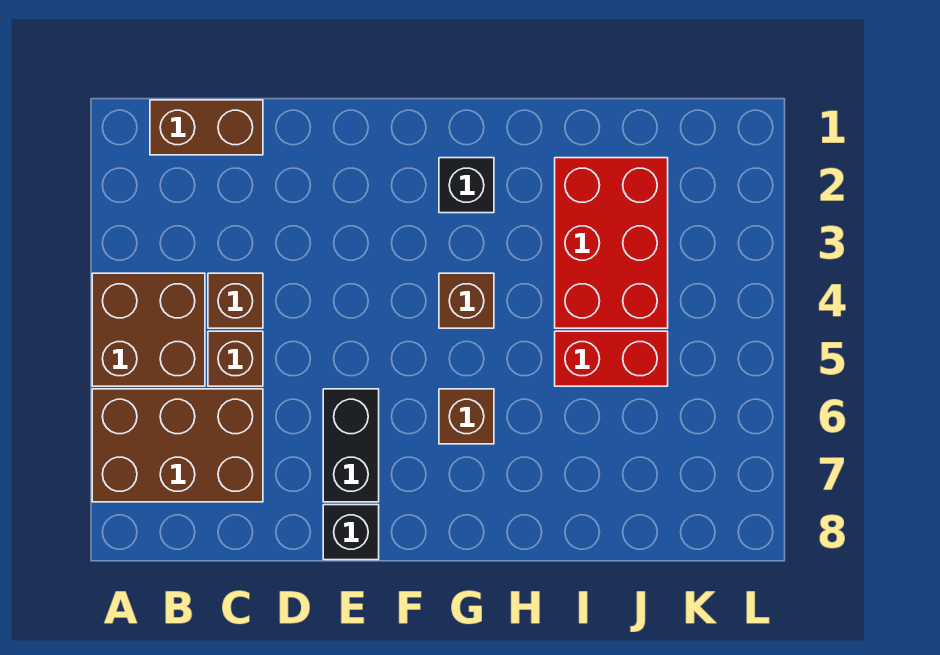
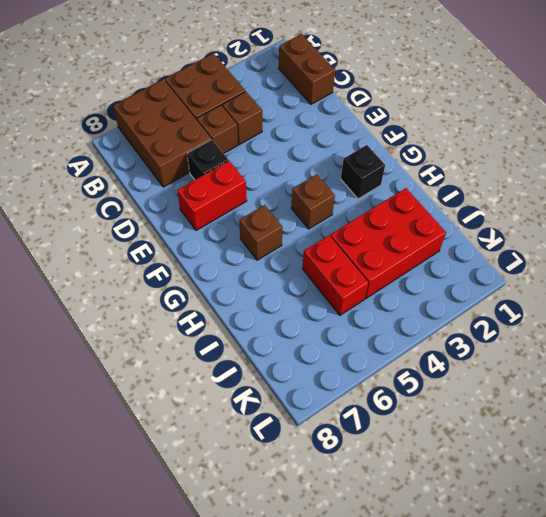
black brick E6:E7 level 1 -> red brick E6:E7 level 1
black brick E8 level 1 -> black brick D6 level 1

